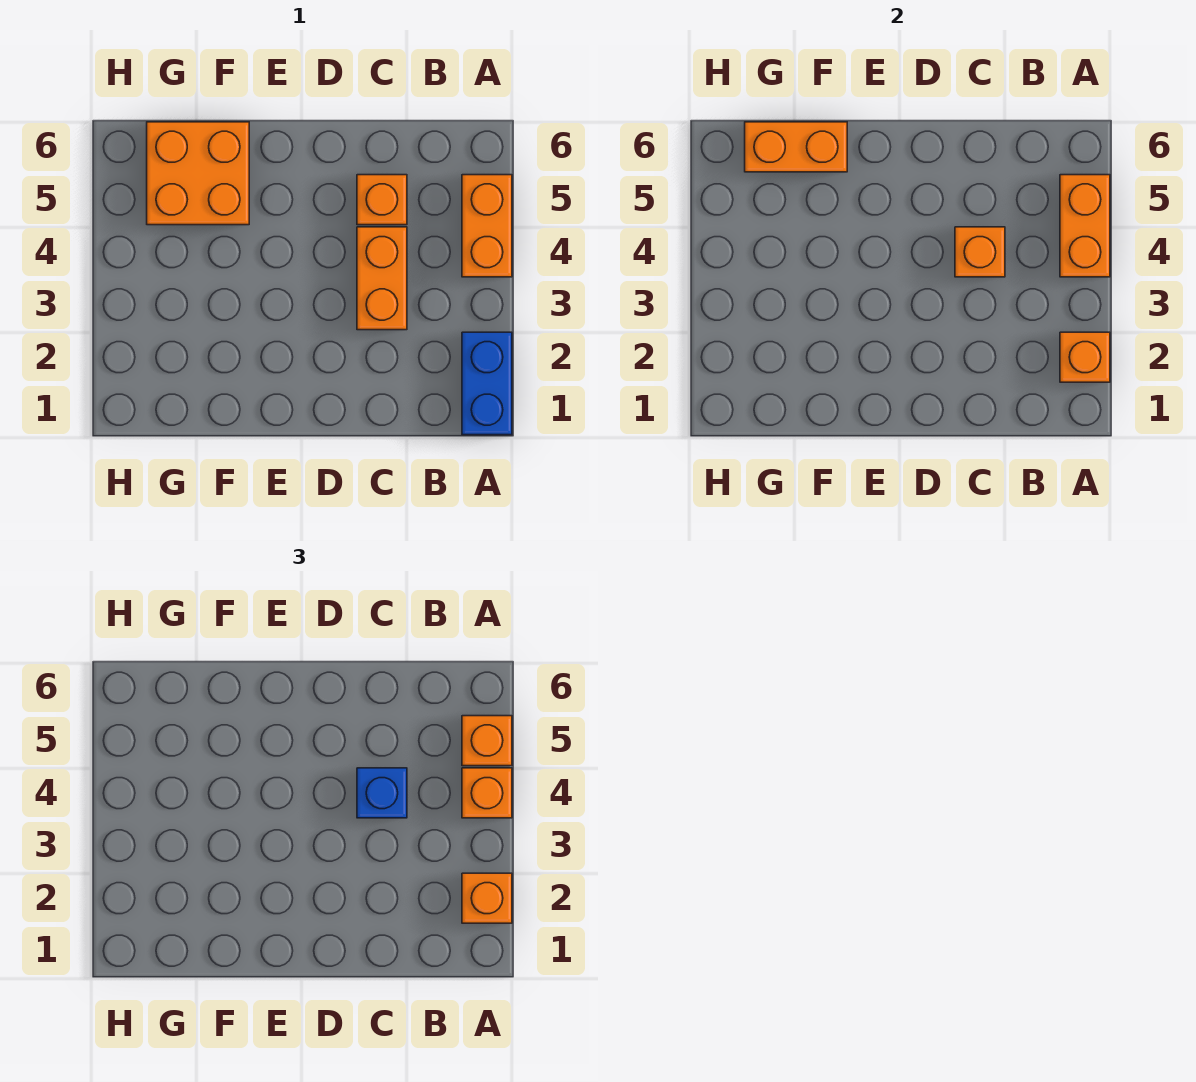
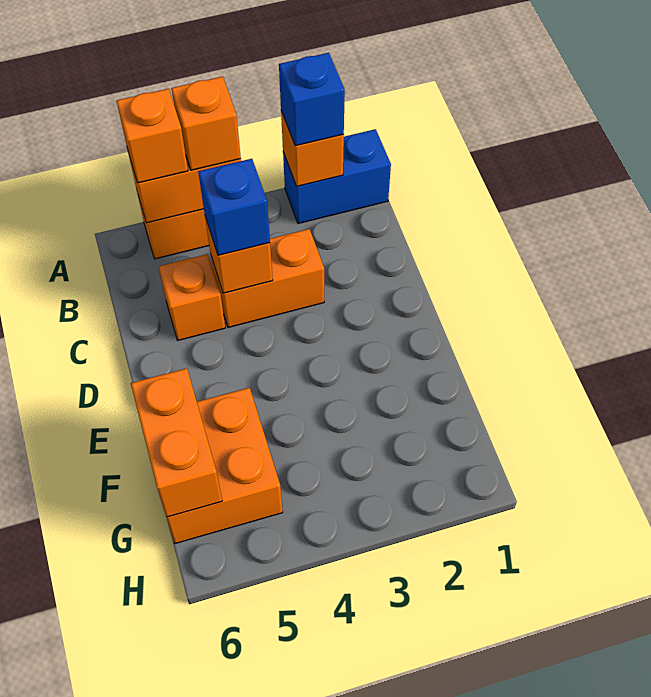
orange brick A2 level 3 -> blue brick A2 level 3

